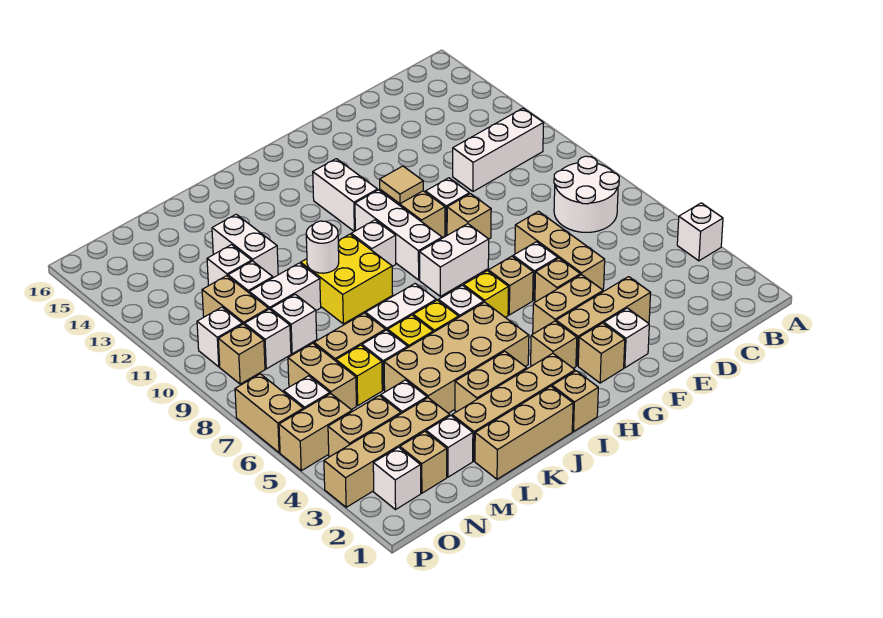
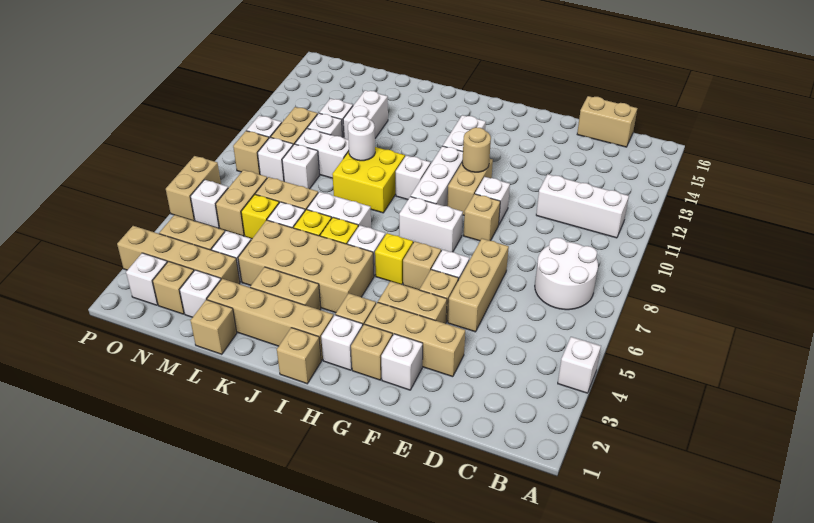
tan tile G11 level 2 -> tan round brick G11 level 2
none -> white brick H2 level 1
tan brick J1:L1 level 1 -> tan brick L1 level 1
tan brick O5:P5 level 1 -> tan brick C16:D16 level 1

